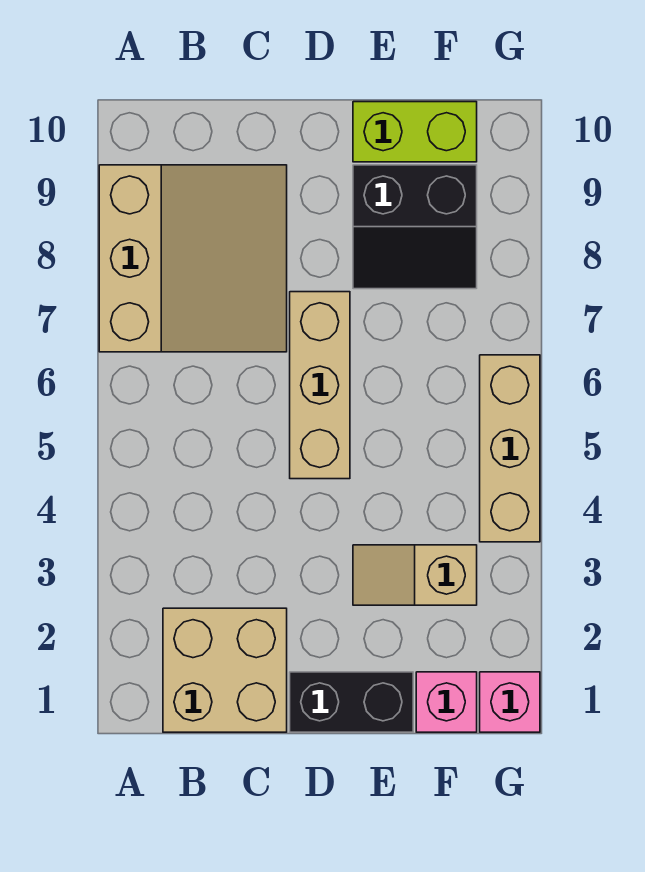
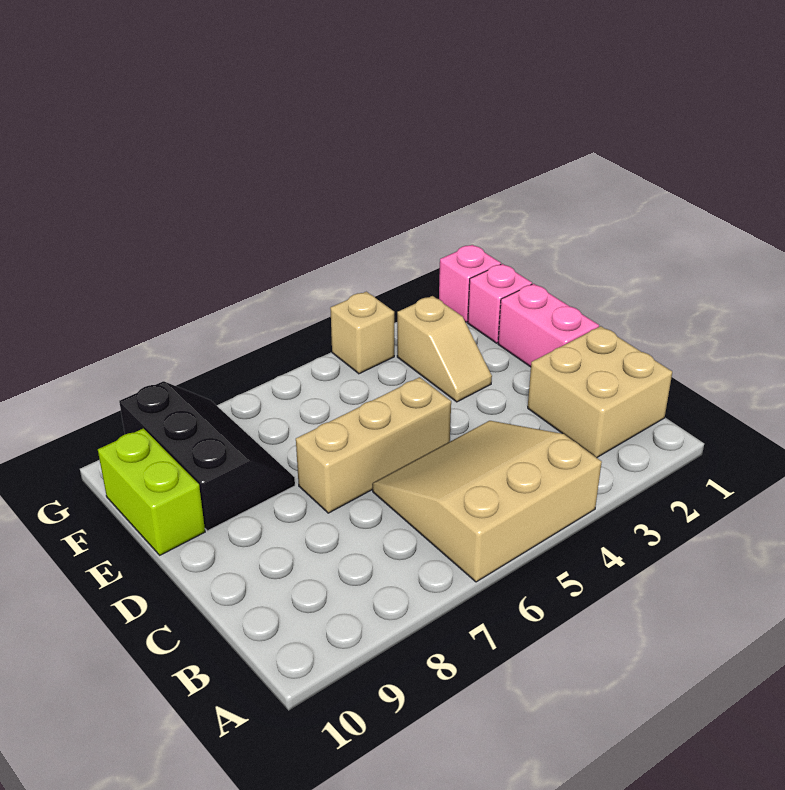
tan slope A7:C9 level 1 top A -> tan slope A4:C6 level 1 top A
black brick D1:E1 level 1 -> pink brick D1:E1 level 1
black slope E8:F9 level 1 top 9 -> black slope E8:G9 level 1 top 9
tan brick G4:G6 level 1 -> tan brick G4 level 1

